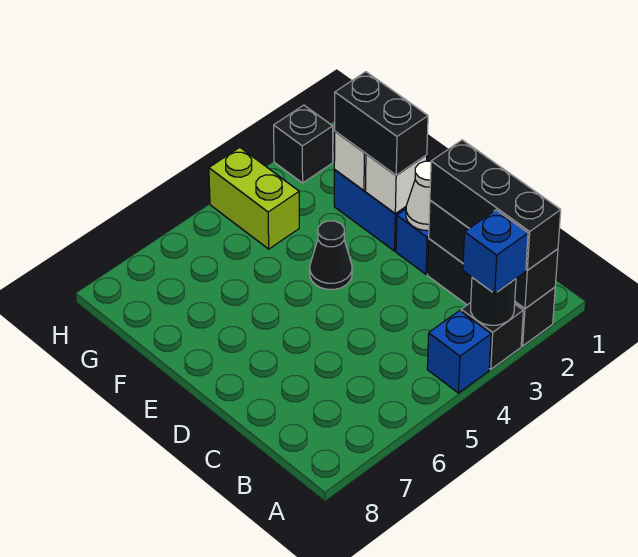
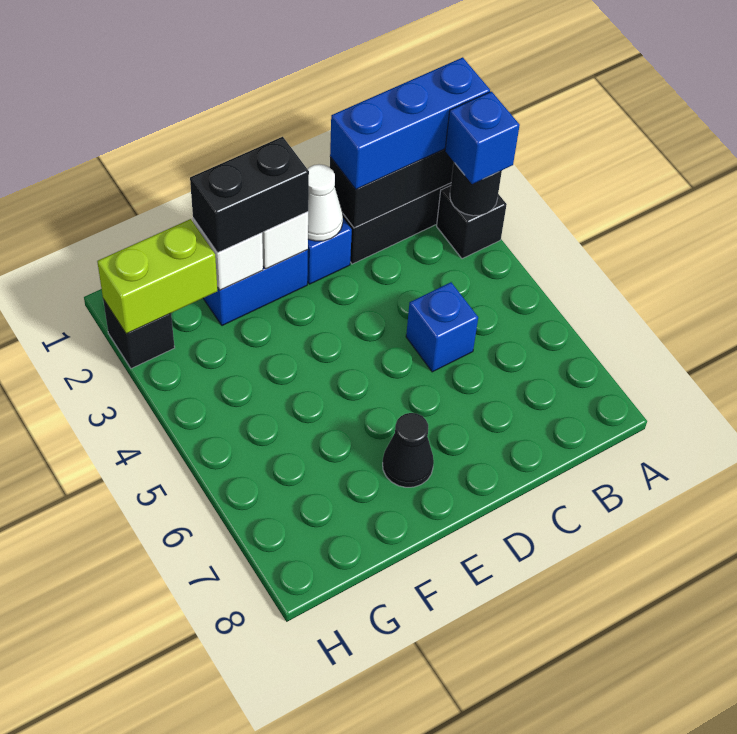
black brick A2:C2 level 3 -> blue brick A2:C2 level 3
blue brick A4 level 1 -> blue brick C5 level 1
black cone E4 level 1 -> black cone E7 level 1
lime brick G4:H4 level 1 -> lime brick G2:H2 level 2

